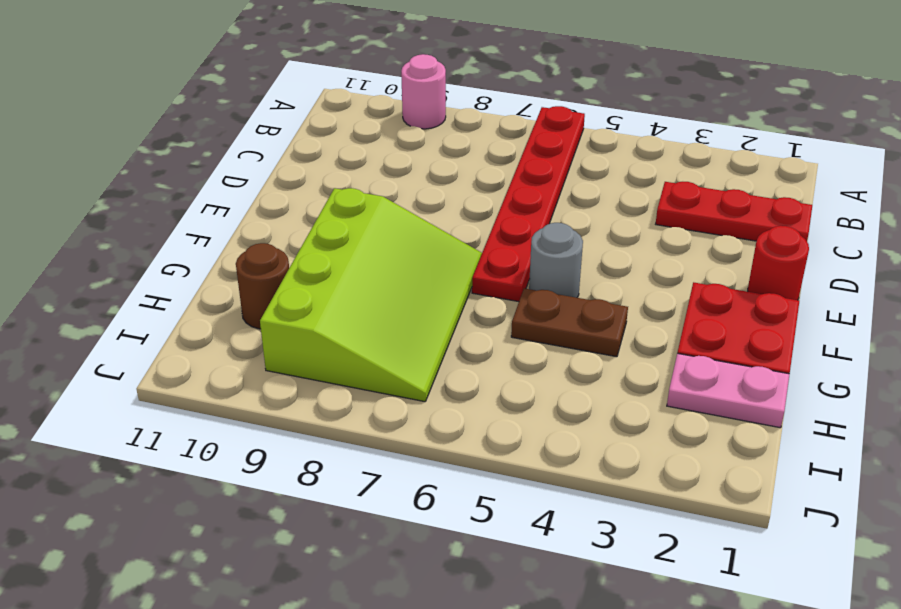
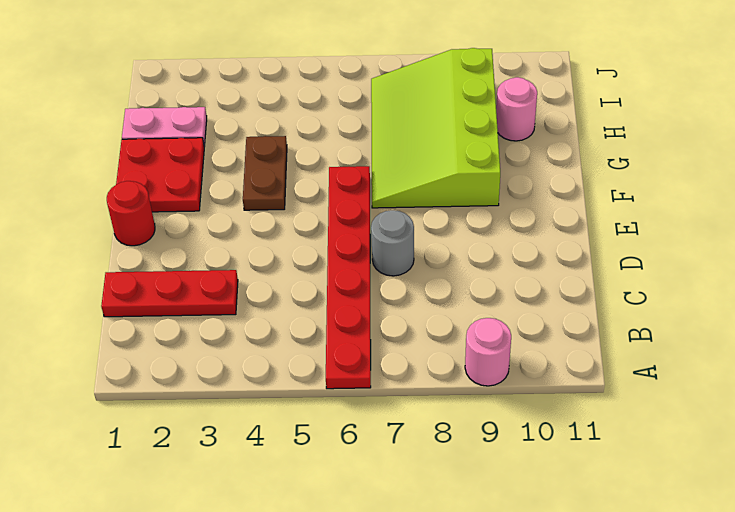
grey round brick F5 level 1 -> grey round brick D7 level 1
brown plate G4:G5 level 1 -> brown plate F4:G4 level 1
brown round brick H10 level 1 -> pink round brick H10 level 1

